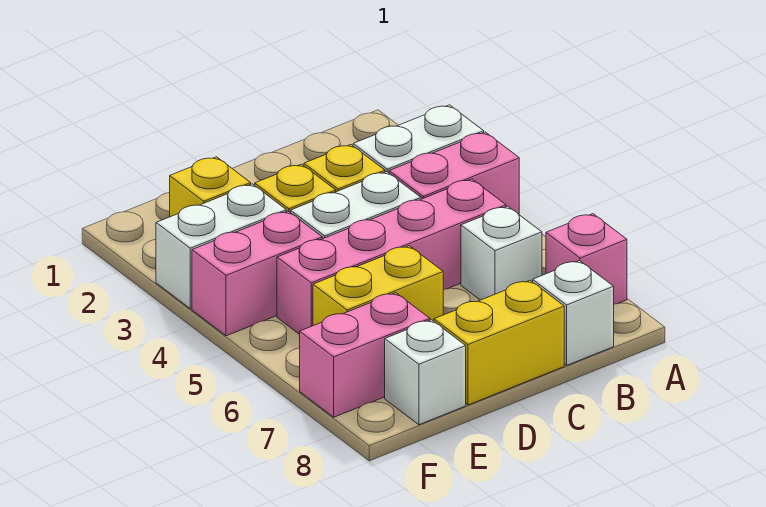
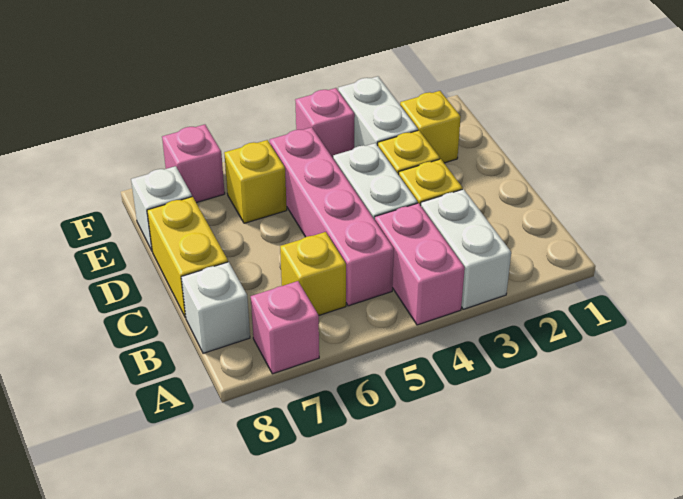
white brick B6 level 1 -> yellow brick B6 level 1
yellow brick D6:E6 level 1 -> yellow brick E6 level 1
pink brick E4:F4 level 1 -> pink brick F4 level 1
pink brick E7:F7 level 1 -> pink brick F7 level 1

